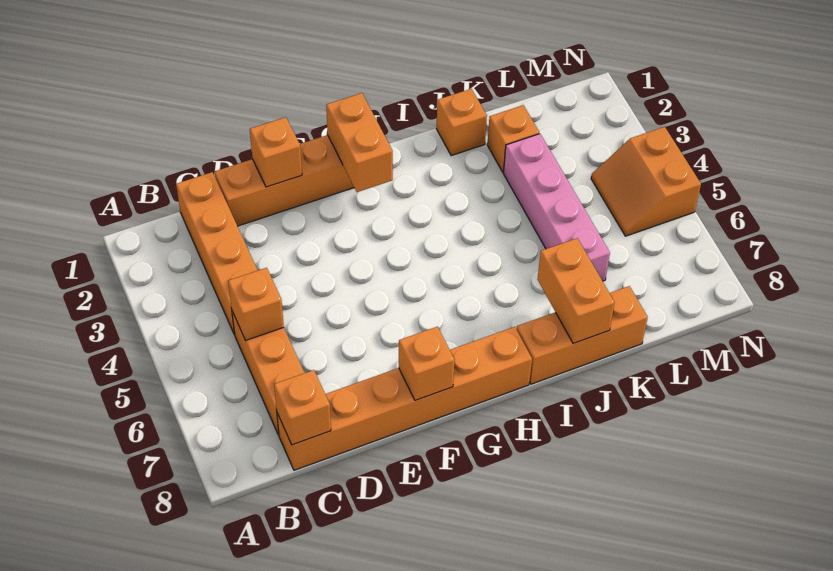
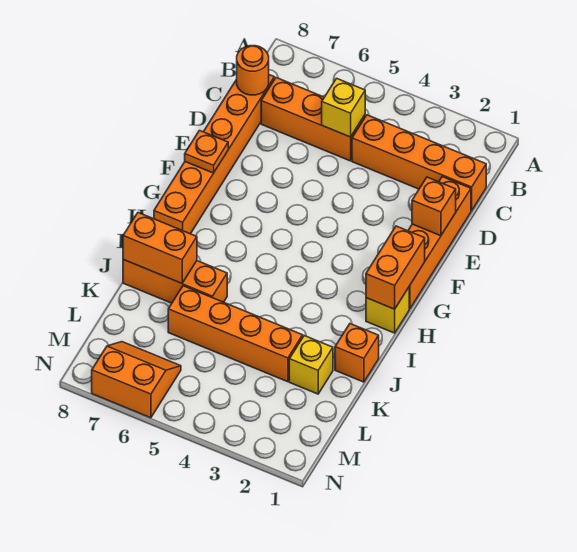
orange brick C5 level 2 -> yellow brick C5 level 2
orange brick C8 level 2 -> orange round brick C8 level 2
orange brick F8 level 2 -> orange plate F8 level 2
orange brick G1:G2 level 2 -> orange brick G1:H1 level 2
none -> yellow brick H1 level 1
orange brick I8:K8 level 1 -> orange brick J6:J8 level 1
orange brick K2 level 1 -> yellow brick K2 level 1
pink brick K3:K6 level 1 -> orange brick K3:K6 level 1
orange slope M4:N5 level 1 top N -> orange slope M6:N7 level 1 top N

